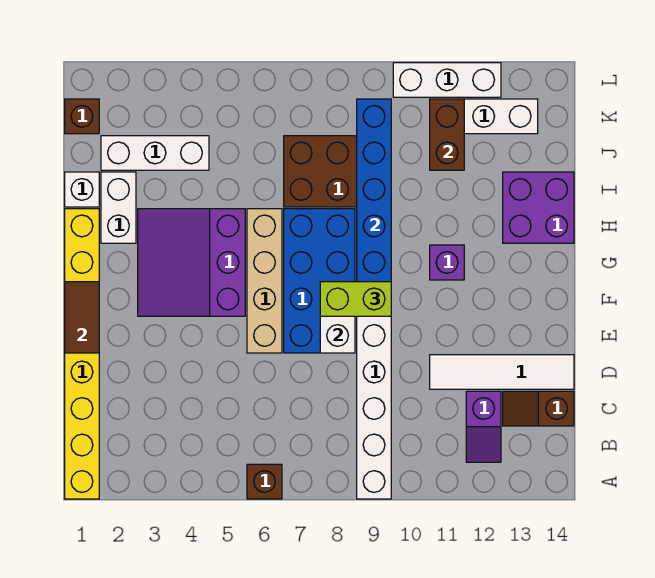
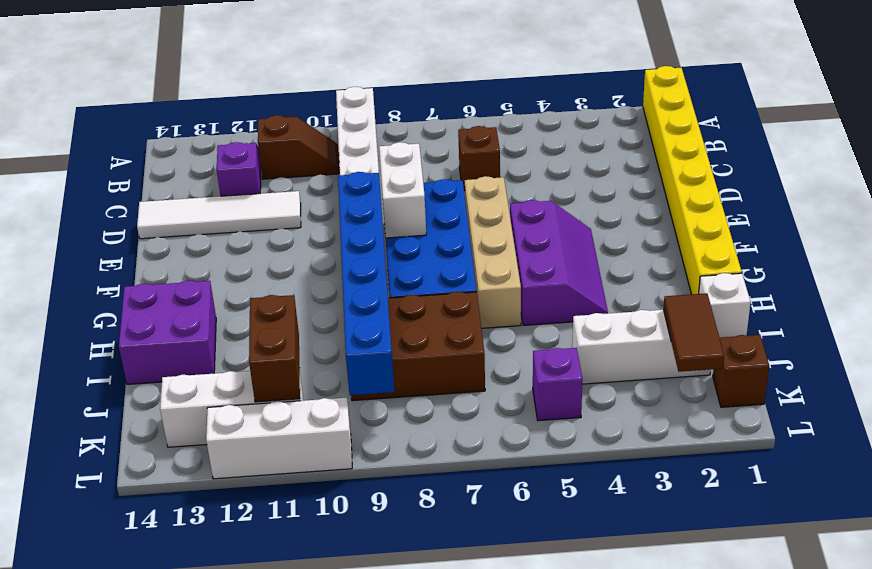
brown brick A6 level 1 -> brown brick C6 level 1
brown slope C13:C14 level 1 top 14 -> brown slope B10:B11 level 1 top 11
brown tile E1:F1 level 2 -> brown tile J2:K2 level 2
purple slope F3:H5 level 1 top 5 -> purple slope F4:H5 level 1 top 5
lime brick F8:F9 level 3 -> none
purple brick G11 level 1 -> purple brick K5 level 1
white brick H2:I2 level 1 -> none

